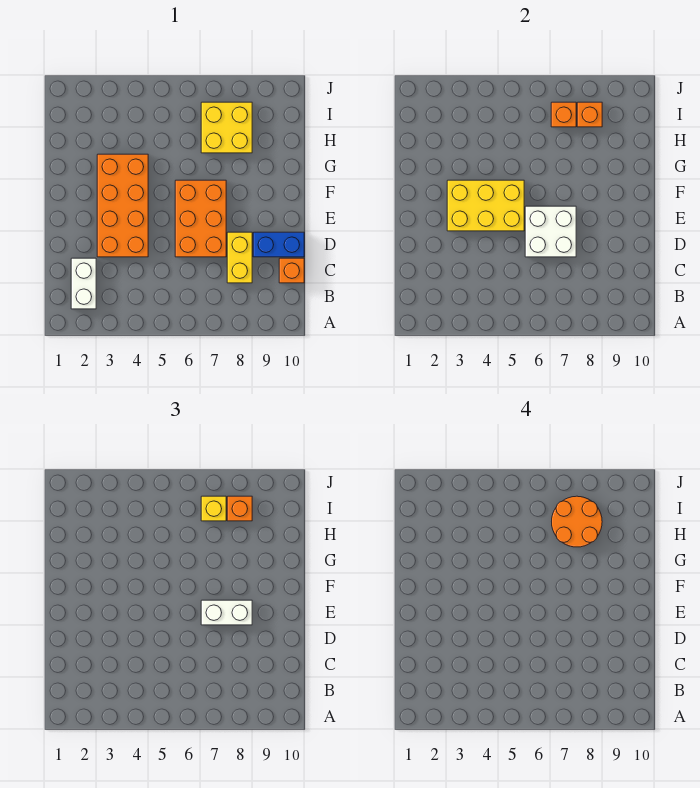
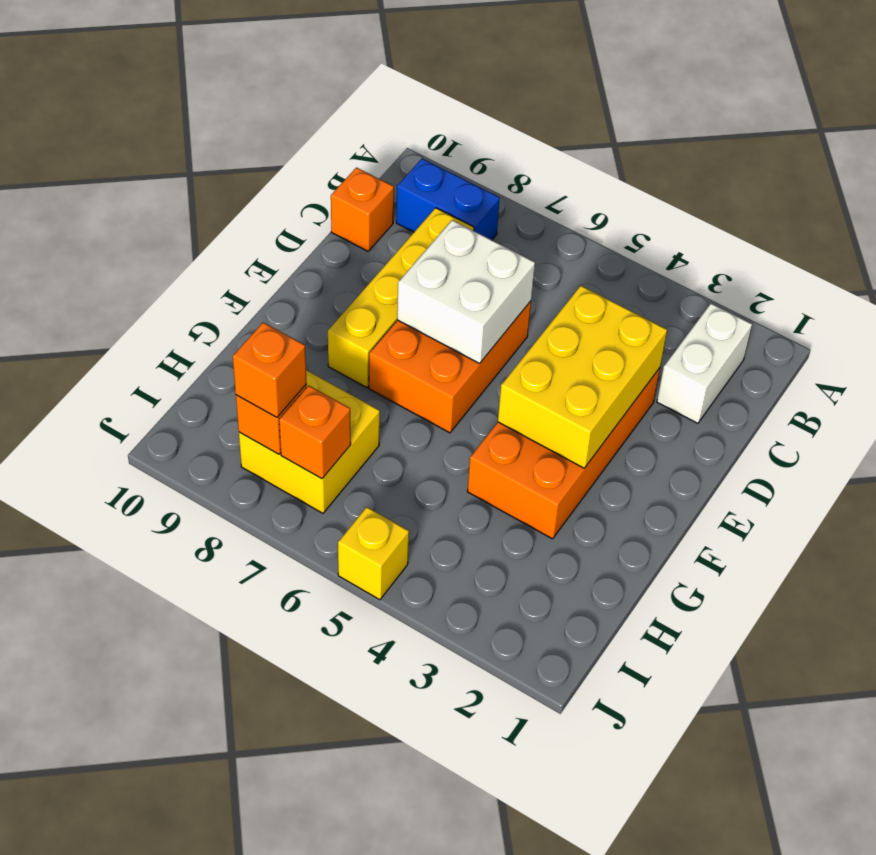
yellow brick C8:D8 level 1 -> yellow brick C8:F8 level 1
blue brick D9:D10 level 1 -> blue brick B8:B9 level 1
yellow brick E3:F5 level 2 -> yellow brick D3:F4 level 2
white brick E7:E8 level 3 -> none
orange round brick H7:I8 level 4 -> none
yellow brick I7 level 3 -> yellow brick J5 level 1

